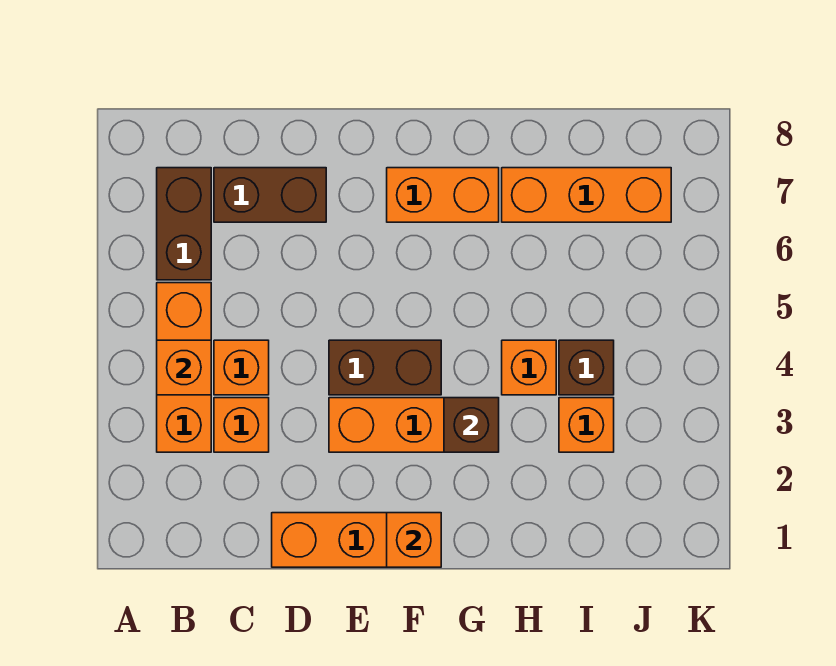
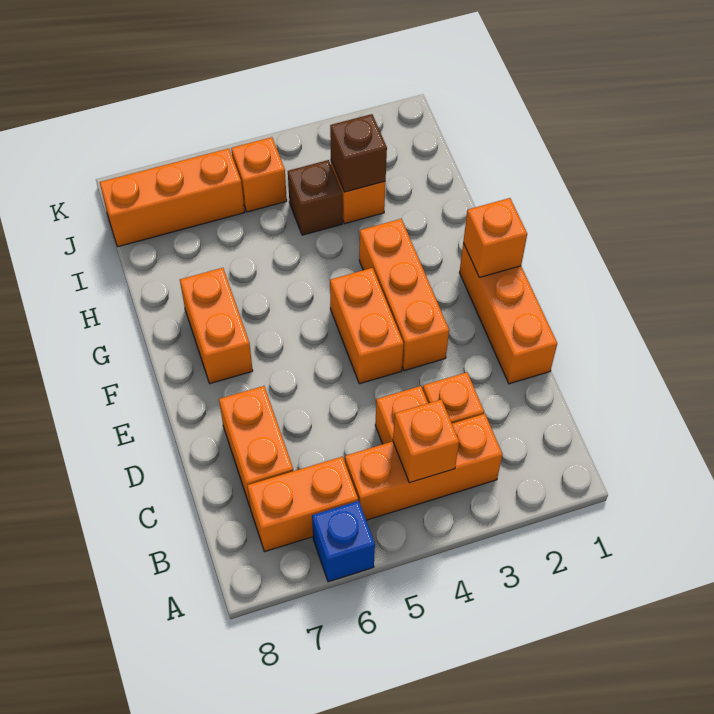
none -> blue brick A6 level 1
brown brick B6:B7 level 1 -> orange brick B6:B7 level 1
brown brick C7:D7 level 1 -> orange brick C7:D7 level 1
brown brick E4:F4 level 1 -> orange brick E4:F4 level 1
brown brick G3 level 2 -> brown brick I3 level 2
orange brick H4 level 1 -> orange brick J5 level 1
orange brick H7:J7 level 1 -> orange brick J6:J8 level 1

